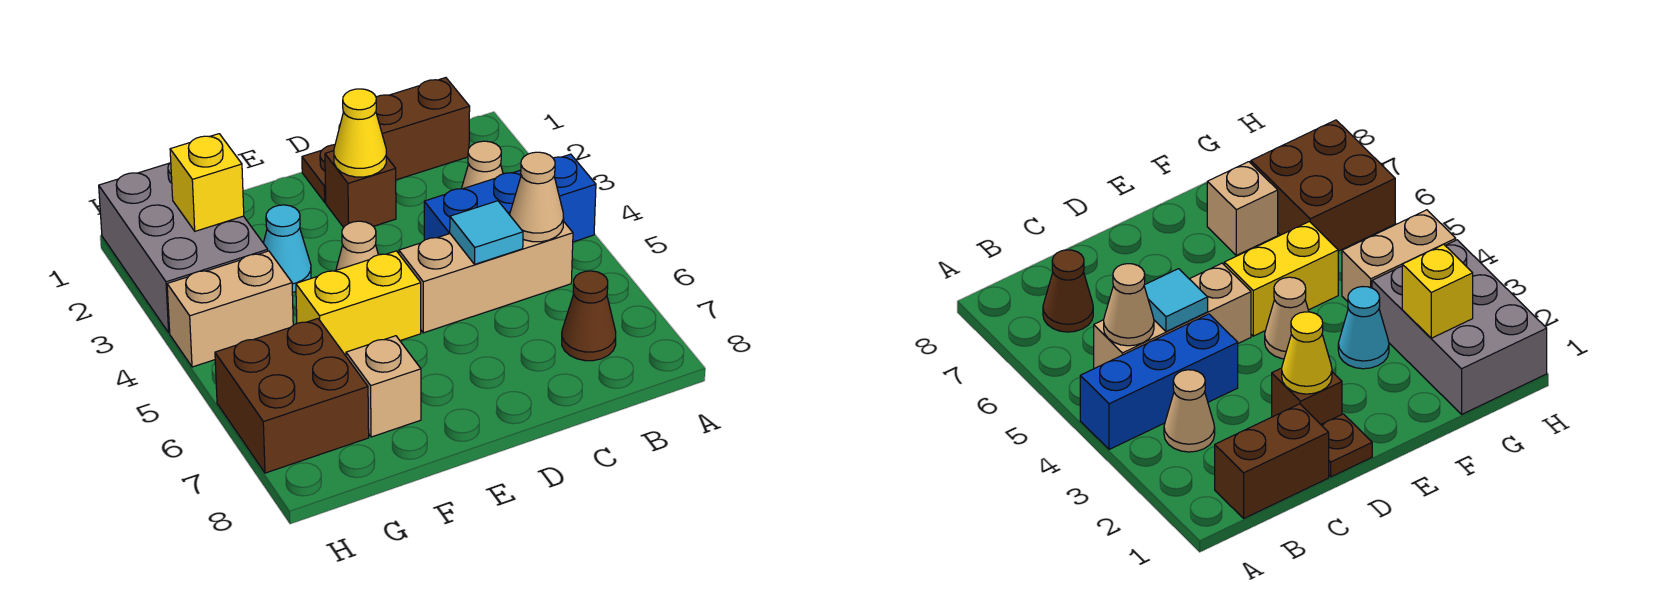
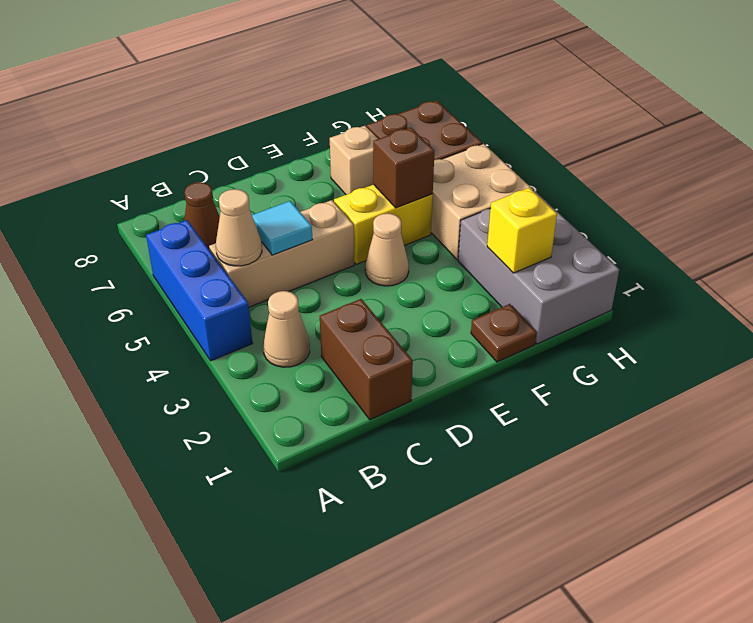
blue brick A4:C4 level 1 -> blue brick A4:A6 level 1
brown brick B1:C1 level 1 -> brown brick C1:C2 level 1
brown plate D1 level 1 -> brown plate F1 level 1
brown brick D2 level 1 -> brown brick F5 level 2
yellow cone D2 level 2 -> none
cyan cone F3 level 1 -> none
tan brick G4:H4 level 1 -> tan brick G4:H5 level 1

